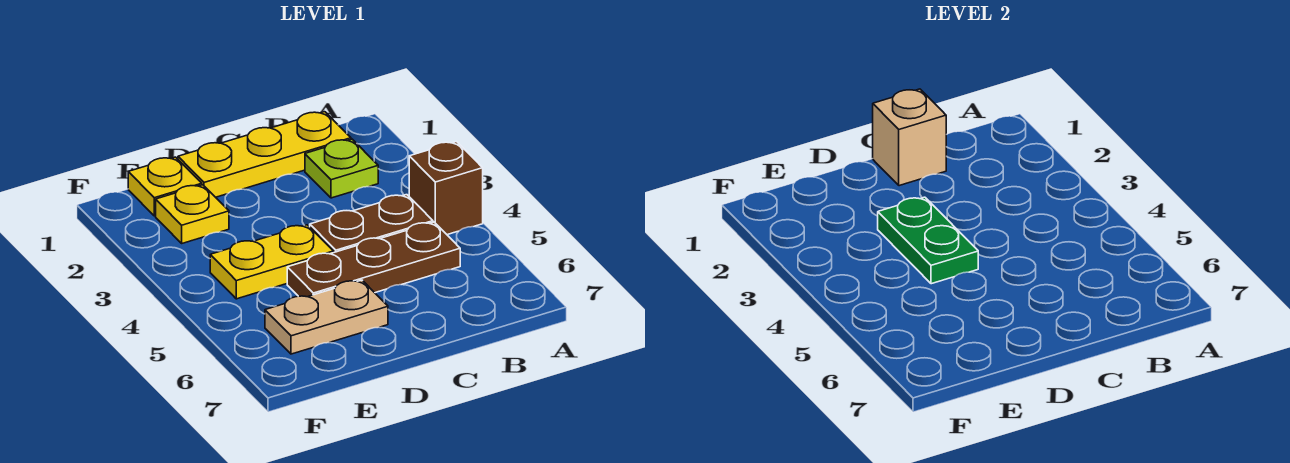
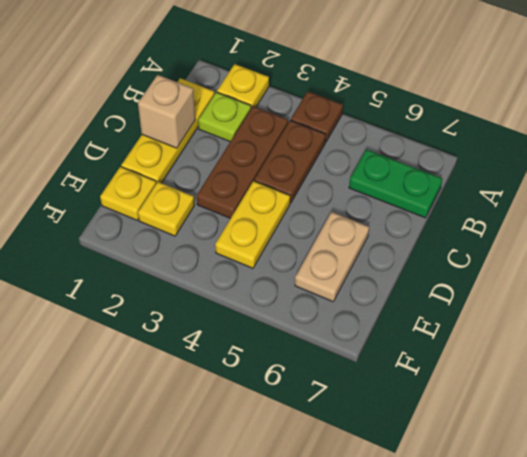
none -> yellow plate A2 level 1
brown brick A4 level 1 -> brown plate A4 level 1
brown plate B5:D5 level 1 -> brown plate B3:D3 level 1
green plate D3:D4 level 2 -> green plate B6:B7 level 1

